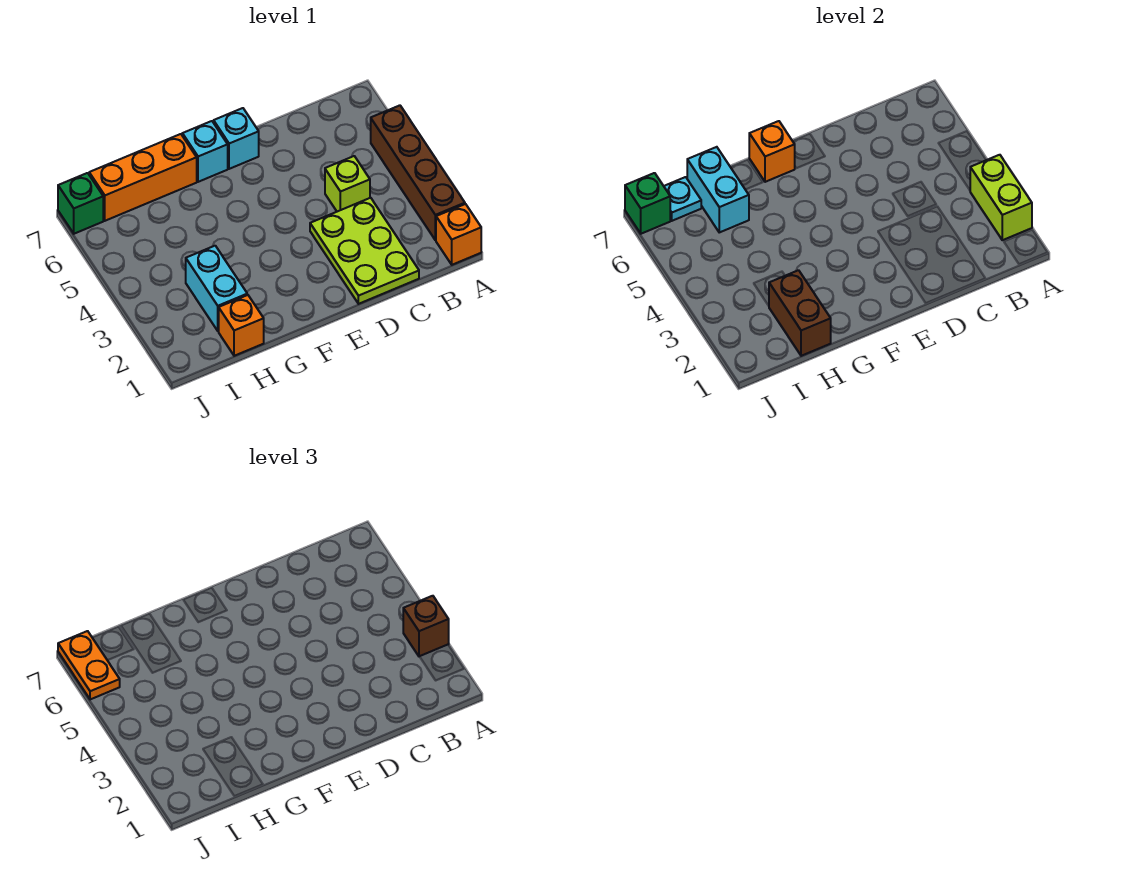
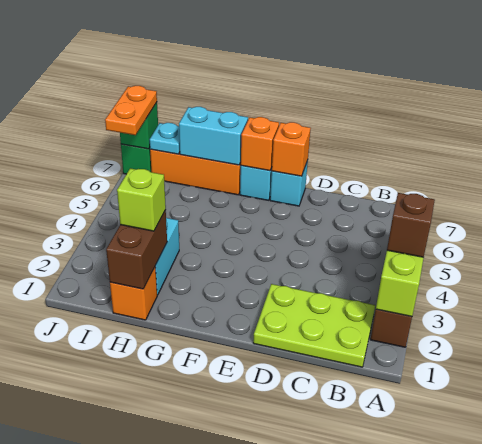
orange brick A1 level 1 -> orange brick E7 level 2
lime plate C1:D3 level 1 -> lime plate B1:D2 level 1
lime brick C4 level 1 -> lime brick H2 level 3
cyan brick H6:H7 level 2 -> cyan brick G7:H7 level 2

